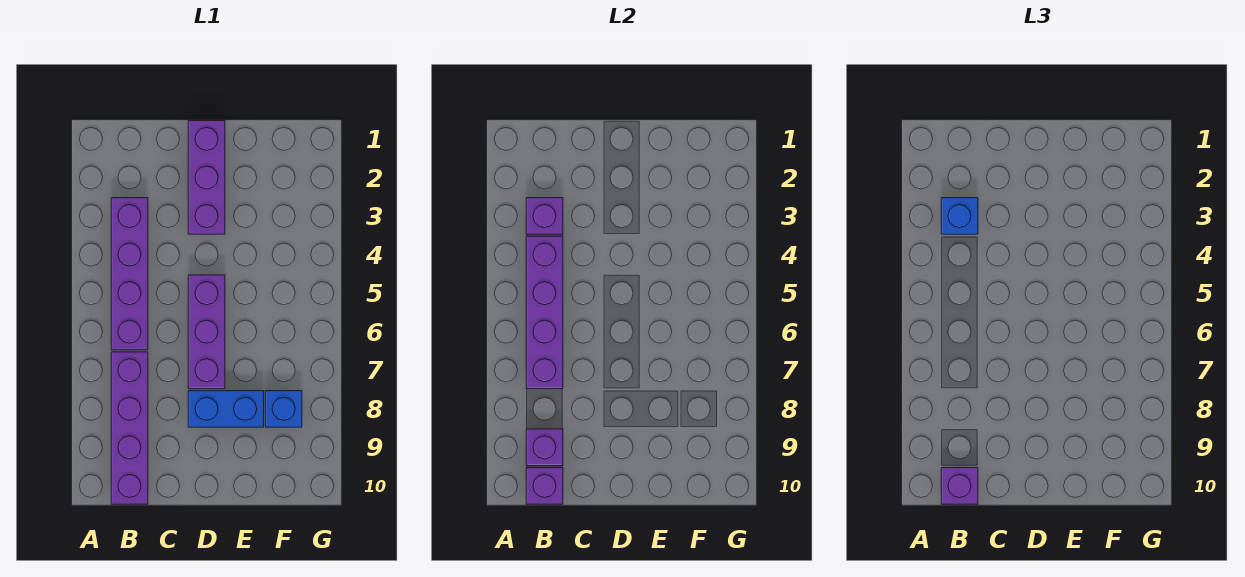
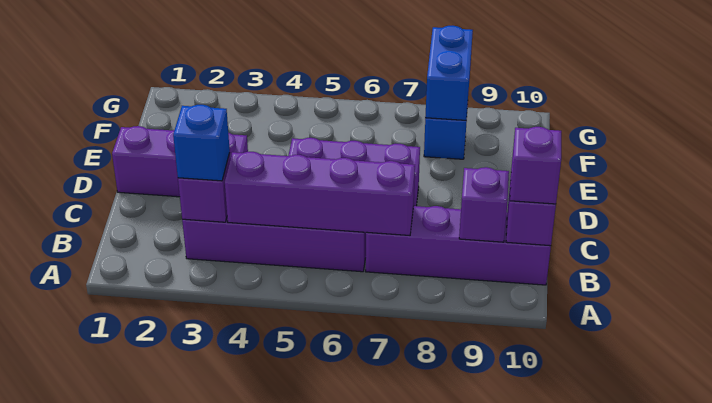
blue brick D8:E8 level 1 -> blue brick F8:G8 level 2

